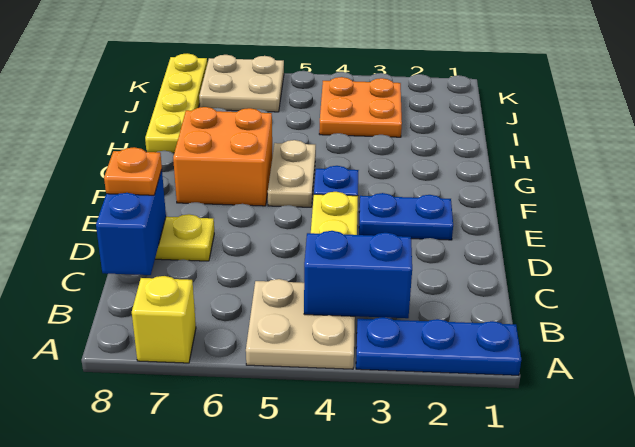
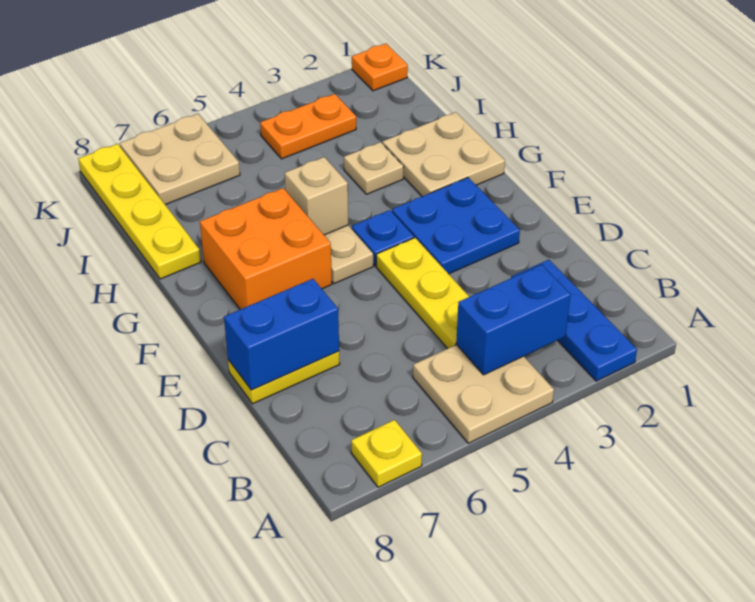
blue plate A1:A3 level 1 -> blue plate A2:C2 level 1
yellow brick A7 level 1 -> yellow plate A7 level 1
blue brick C8:D8 level 2 -> blue brick D7:D8 level 2
orange plate D8 level 3 -> orange plate K1 level 1
blue plate E2:E3 level 1 -> blue plate E2:F3 level 1
none -> tan plate G1:H2 level 1
none -> tan brick G5 level 2
none -> tan plate H3 level 1
orange plate I3:J4 level 1 -> orange plate J3:J4 level 1

